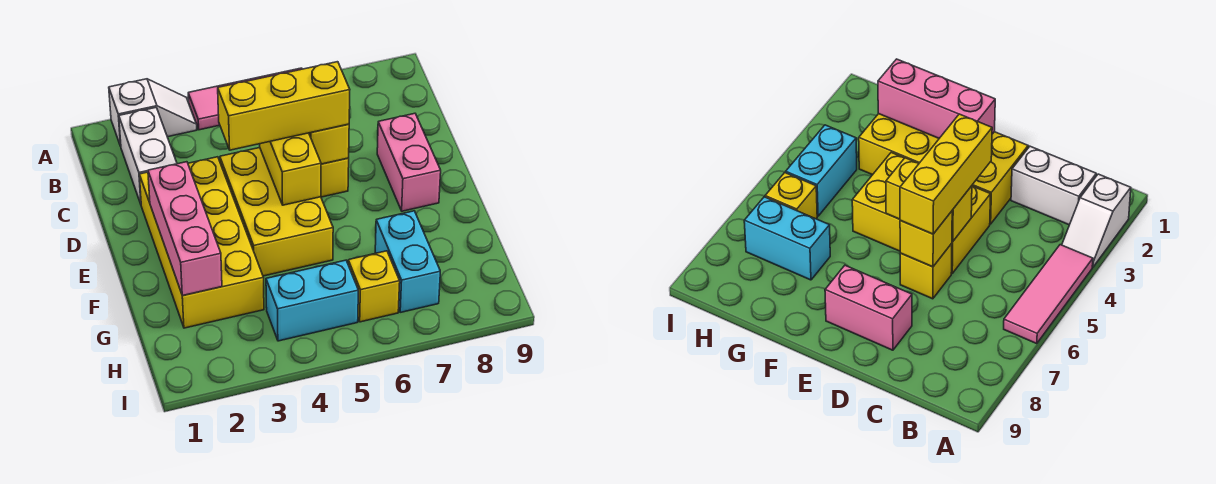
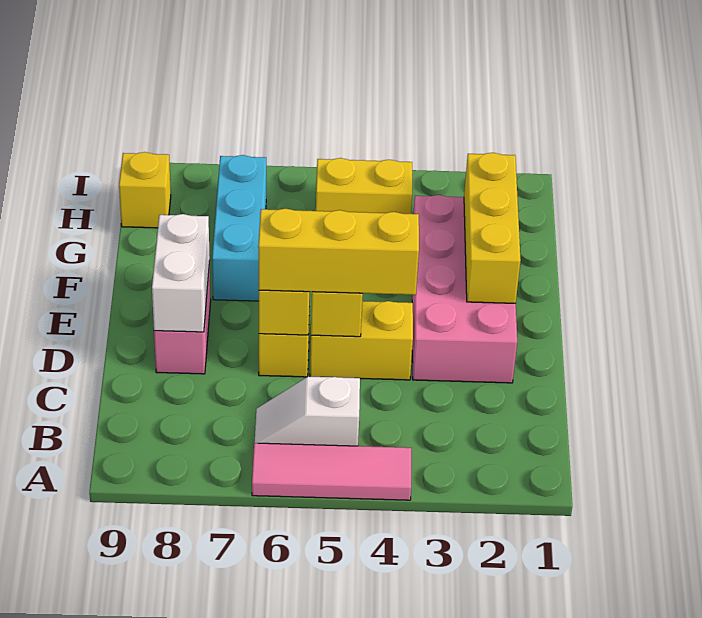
white slope A2:A3 level 1 top 2 -> white slope B5:B6 level 1 top 5
white brick B2:C2 level 1 -> white brick D8:E8 level 2
yellow brick D2:G3 level 1 -> pink brick D2:G3 level 1
yellow brick D4:F5 level 1 -> yellow brick D4:D5 level 1
pink brick E2:G2 level 2 -> yellow brick E2:G2 level 2
cyan brick G7:H7 level 1 -> cyan brick F7:H7 level 1
cyan brick H4:H5 level 1 -> yellow brick H4:H5 level 1
yellow brick H6 level 1 -> yellow brick H9 level 1

